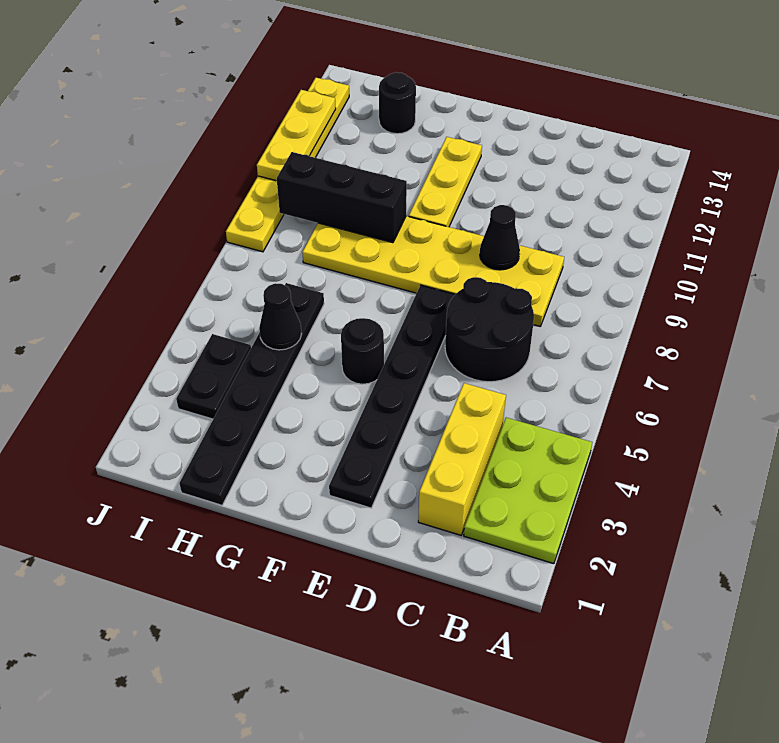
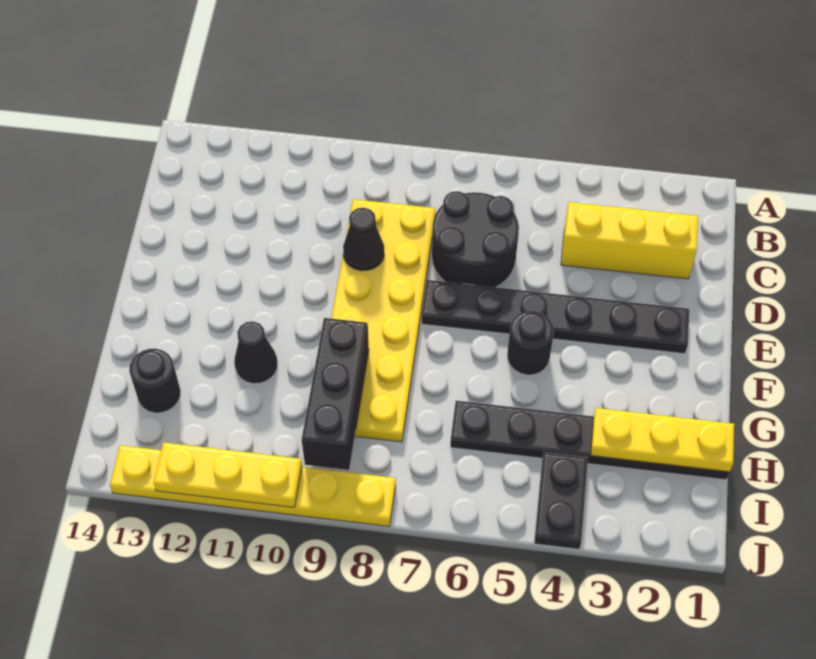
lime plate A2:B4 level 1 -> none
yellow plate F10:F12 level 1 -> yellow plate H1:H3 level 2
black cone H5 level 2 -> black cone G11 level 1
black plate I3:I4 level 1 -> black plate I4:J4 level 1

